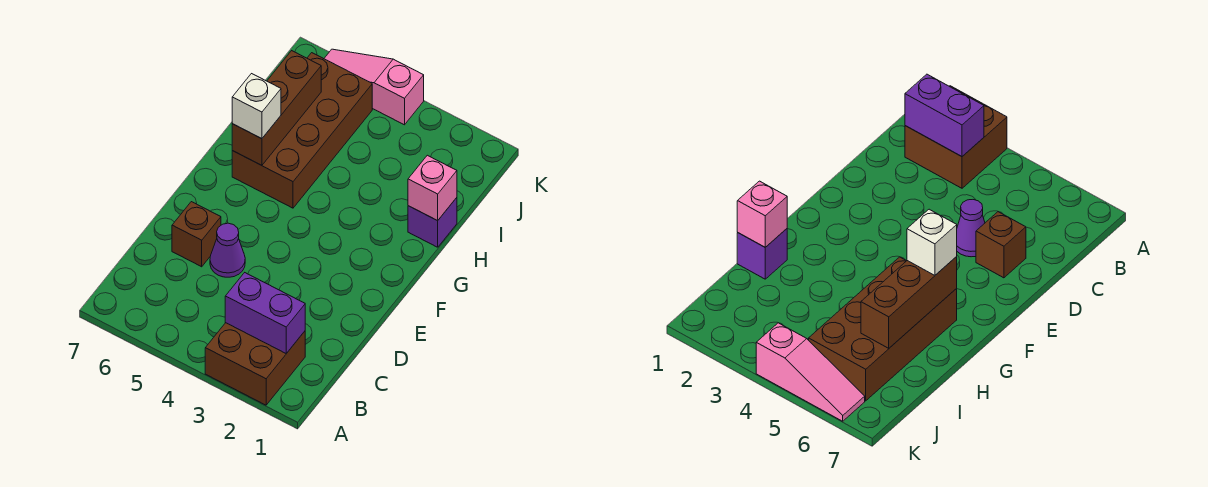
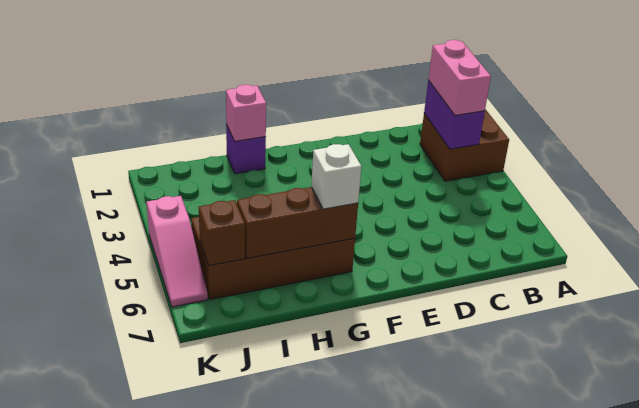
none -> pink brick B2:B3 level 3
purple cone D5 level 1 -> none
brown brick D6 level 1 -> brown brick J6 level 2

